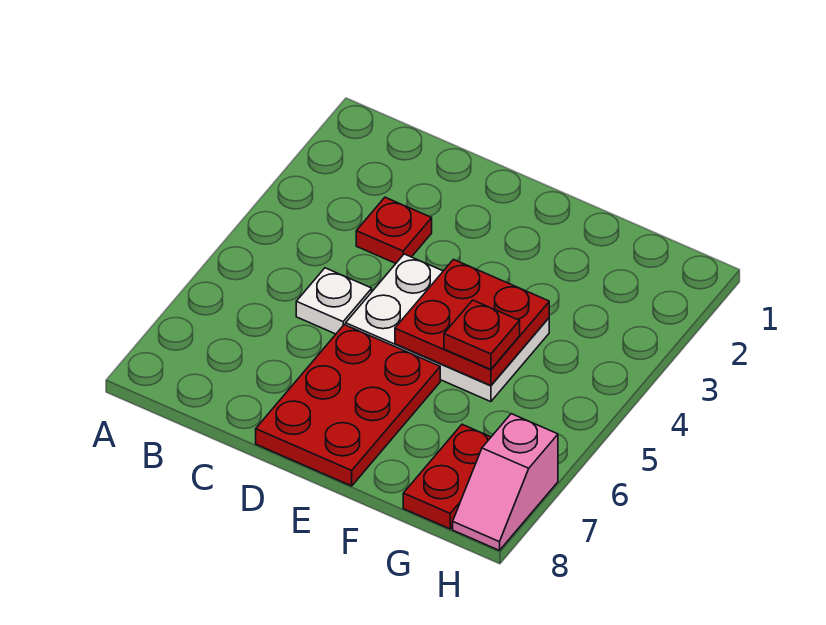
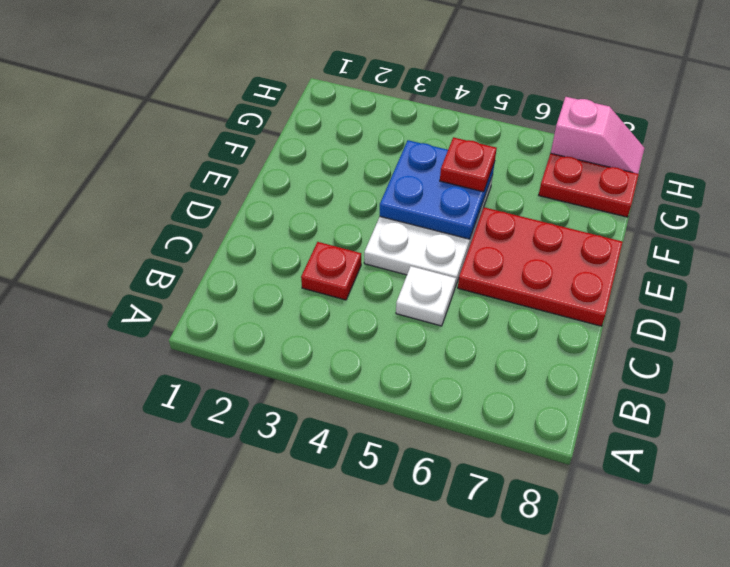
red plate E4:F5 level 2 -> blue plate E4:F5 level 2

